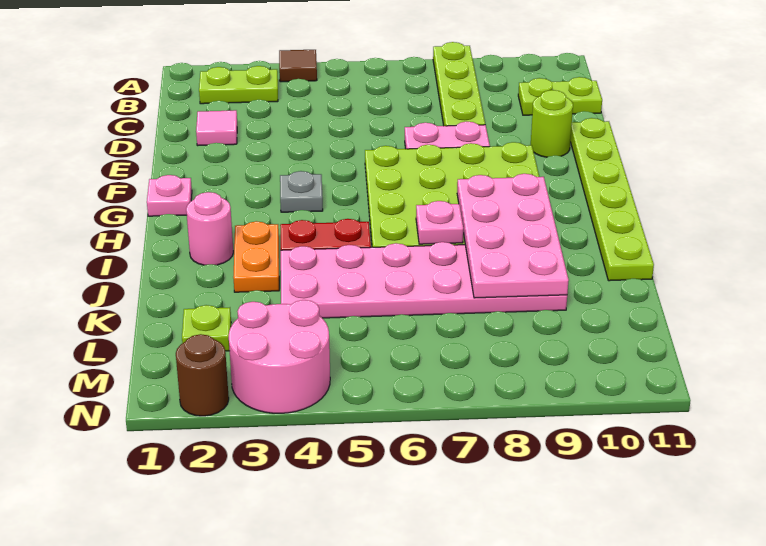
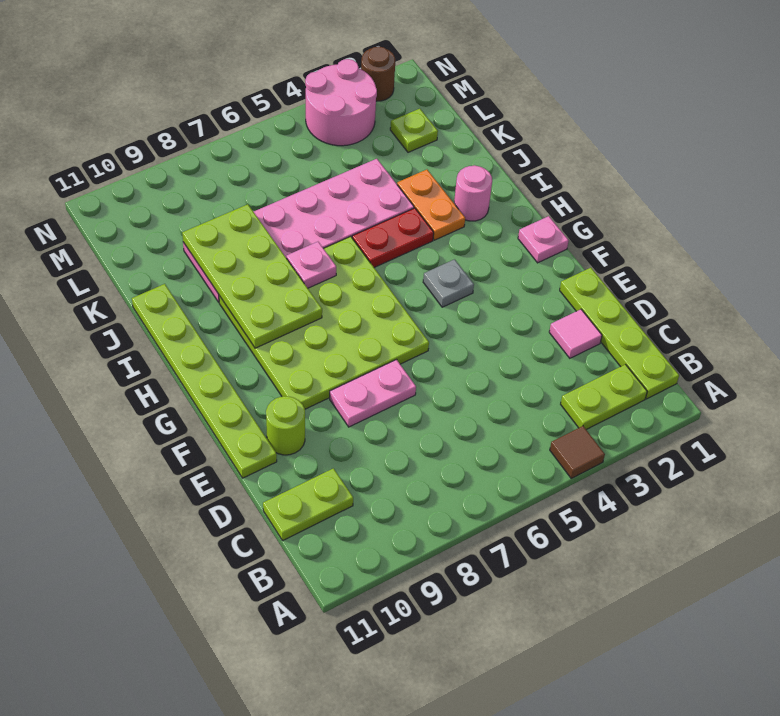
lime plate A8:D8 level 1 -> lime plate B1:E1 level 1
pink plate H8:K9 level 2 -> lime plate H8:K9 level 2

